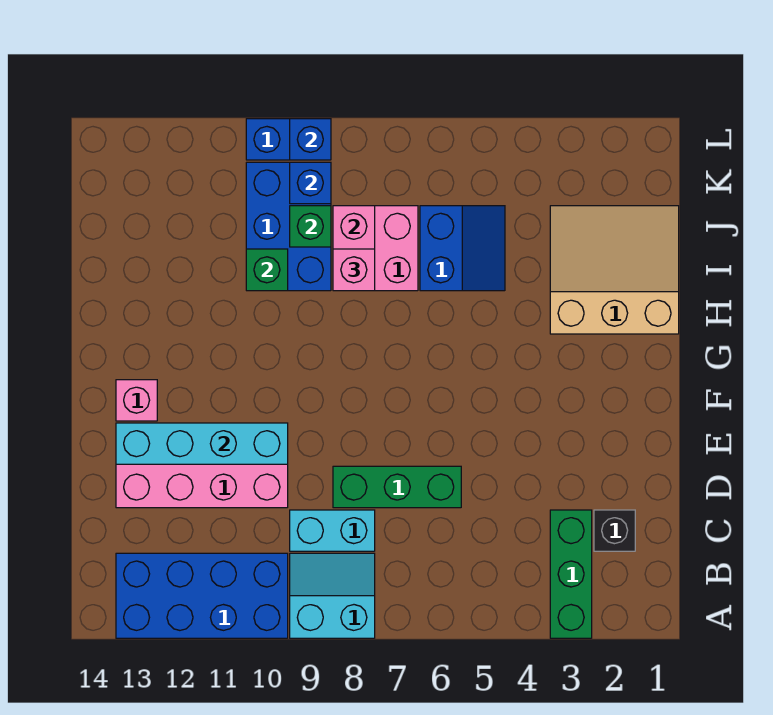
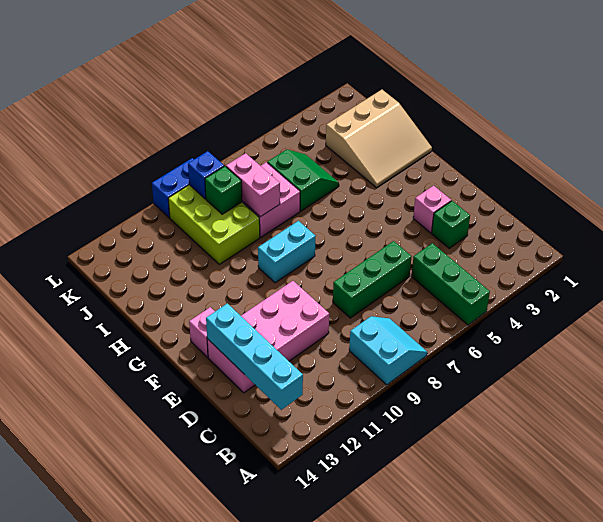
green brick A3:C3 level 1 -> green brick A5:C5 level 1
cyan slope A8:B9 level 1 top A -> cyan slope A8:B9 level 1 top 9
blue brick A10:B13 level 1 -> none
black brick C2 level 1 -> none
cyan brick C8:C9 level 1 -> cyan brick G8:G9 level 1
cyan brick E10:E13 level 2 -> cyan brick B13:E13 level 2
tan slope H1:J3 level 1 top H -> tan slope H1:J3 level 1 top J
blue slope I5:J6 level 1 top 6 -> green slope I5:J6 level 1 top 6
pink brick I8 level 3 -> pink brick E3 level 1
blue brick I9:K10 level 1 -> lime brick I9:K10 level 1
green brick I10 level 2 -> green brick D3 level 1
blue brick L9 level 2 -> none

